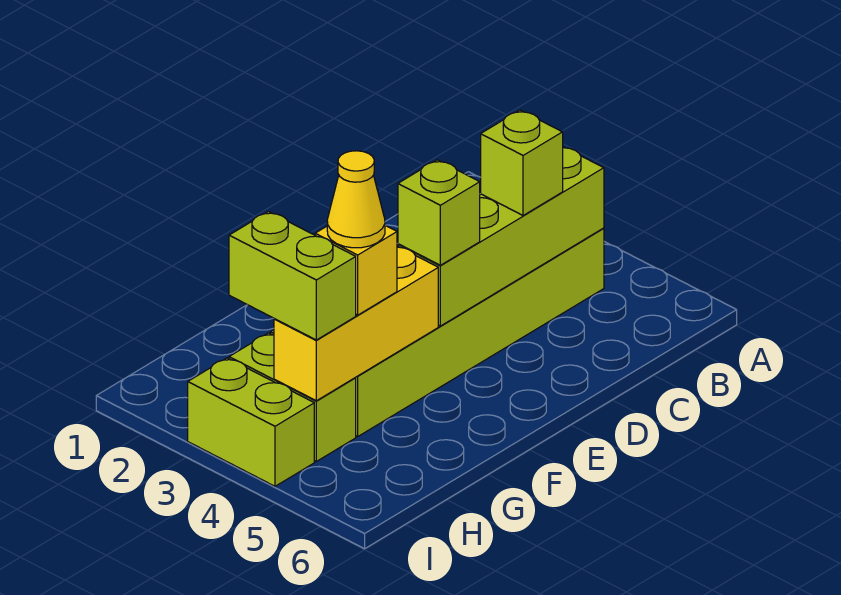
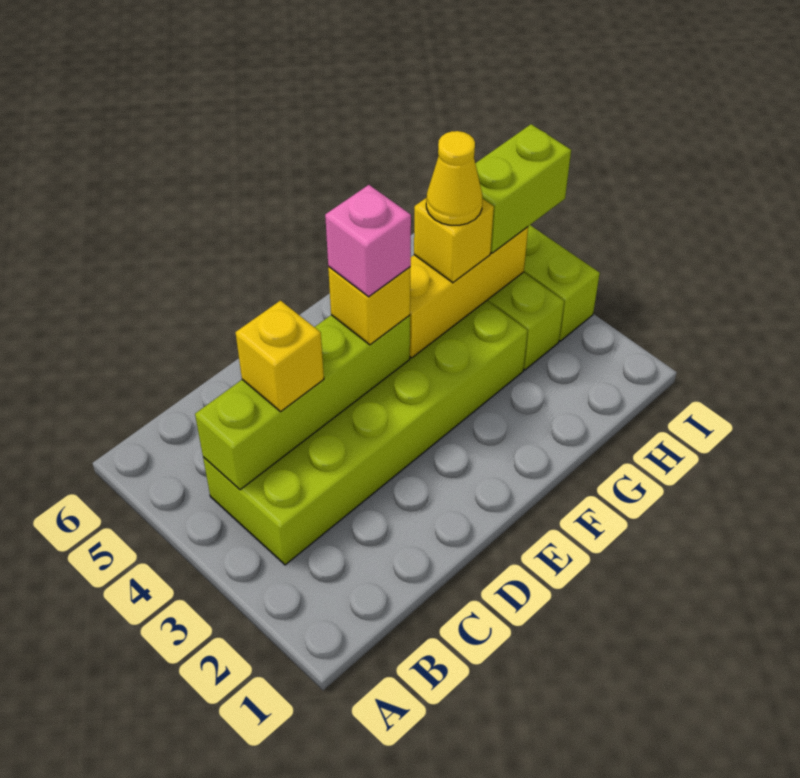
lime brick C4 level 3 -> yellow brick C4 level 3
lime brick E4 level 3 -> yellow brick E4 level 3
none -> pink brick E4 level 4
lime brick H3:H4 level 3 -> lime brick H4:I4 level 3

